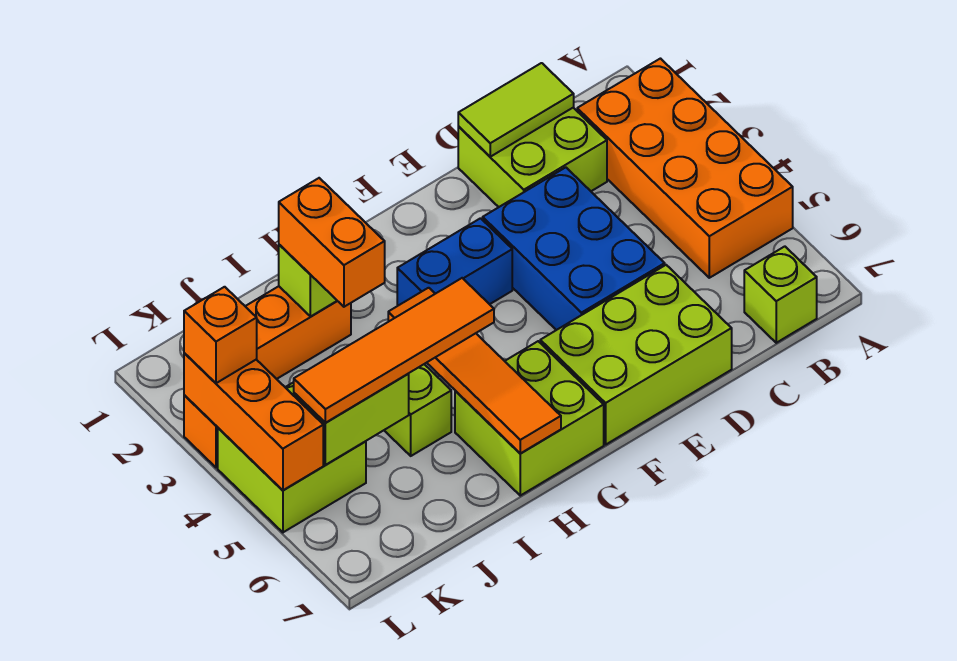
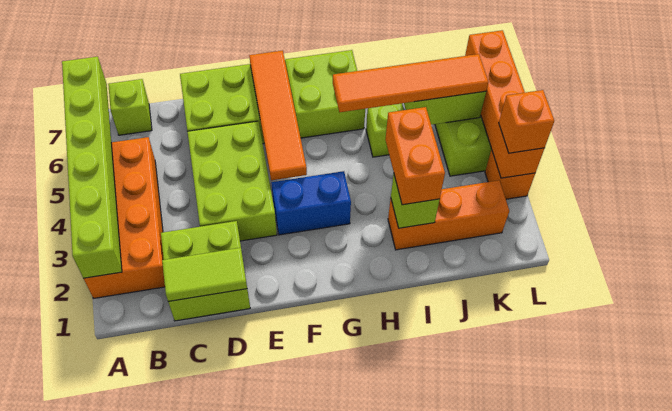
none -> lime brick A2:A7 level 2
blue brick D3:E5 level 1 -> lime brick D3:E5 level 1
orange tile H4:H7 level 2 -> orange tile F4:F7 level 2
orange brick L3:L5 level 2 -> orange brick L3:L6 level 2

